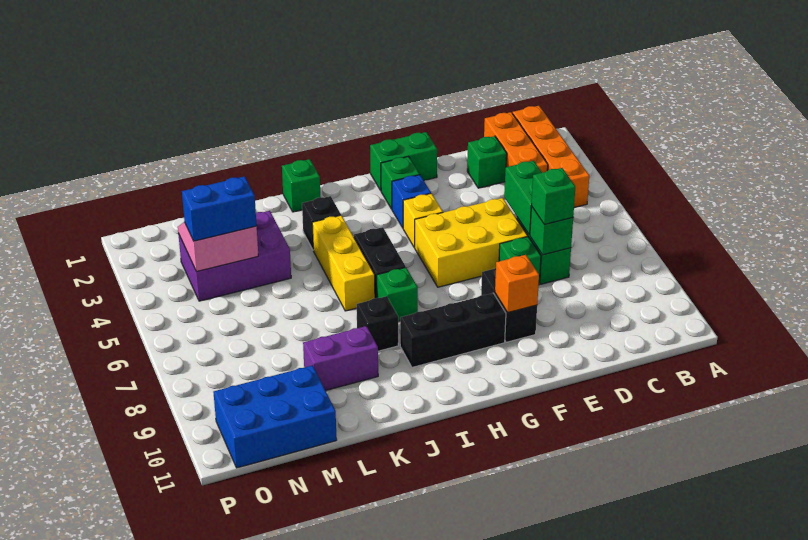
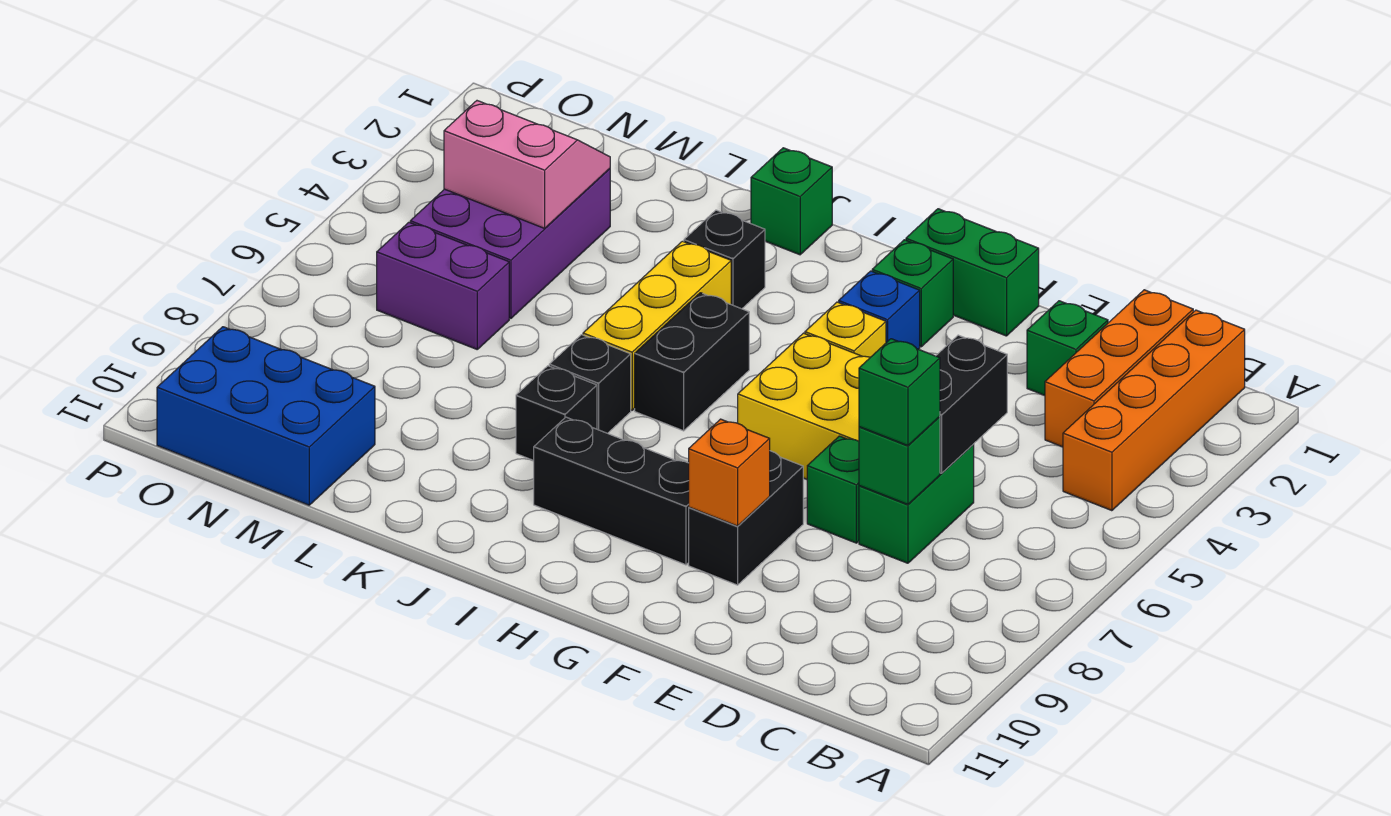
green brick D5:D6 level 2 -> black brick D5:D6 level 2
green brick I7 level 1 -> none
none -> black brick J7 level 1
purple brick K9:L9 level 1 -> purple brick M6:N6 level 1
purple brick L3:N4 level 1 -> purple brick M3:N5 level 1
blue brick M4:N4 level 3 -> none

